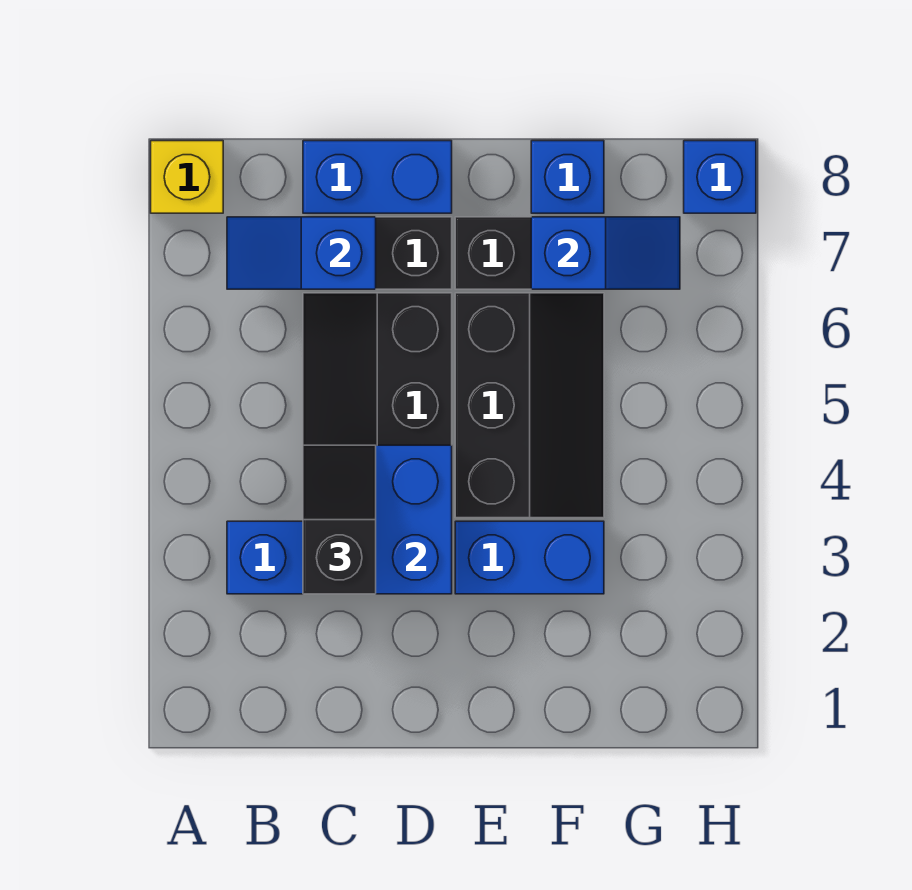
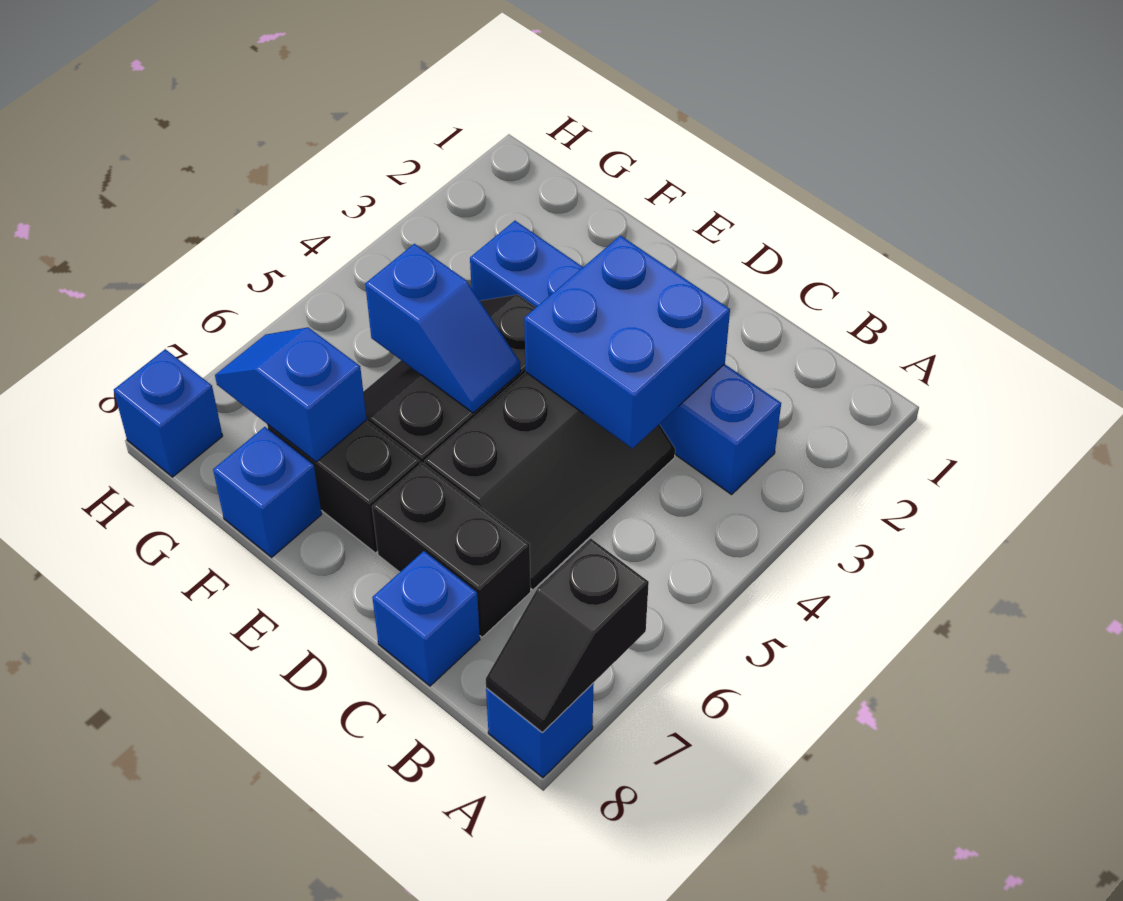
yellow brick A8 level 1 -> blue brick A8 level 1
blue slope B7:C7 level 2 top C -> blue slope E5:F5 level 2 top F
black slope C3:C4 level 3 top 3 -> black slope A7:A8 level 2 top 7
blue brick C8:D8 level 1 -> blue brick C8 level 1

